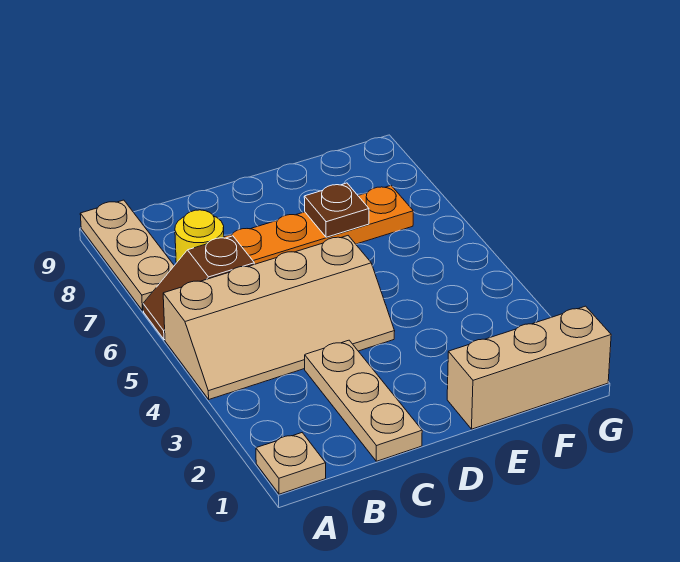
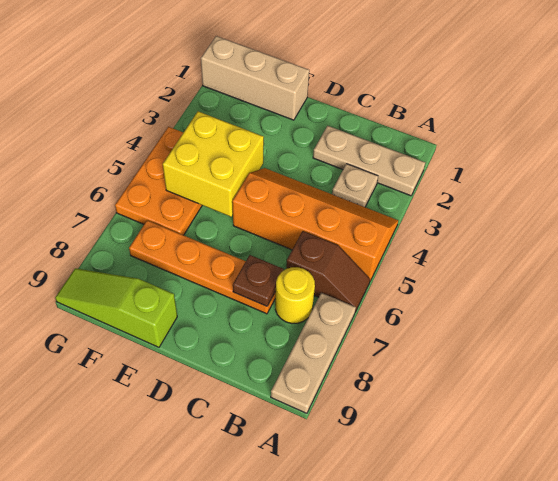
tan plate A1 level 1 -> tan plate B3 level 1
tan slope A4:D5 level 1 top 5 -> orange slope A4:D5 level 1 top 5
tan plate C1:C3 level 1 -> tan plate A2:C2 level 1
none -> yellow brick E4:F5 level 2
brown plate E7 level 2 -> brown plate C7 level 2
none -> lime slope E9:G9 level 1 top E
none -> orange plate F4:G6 level 1

